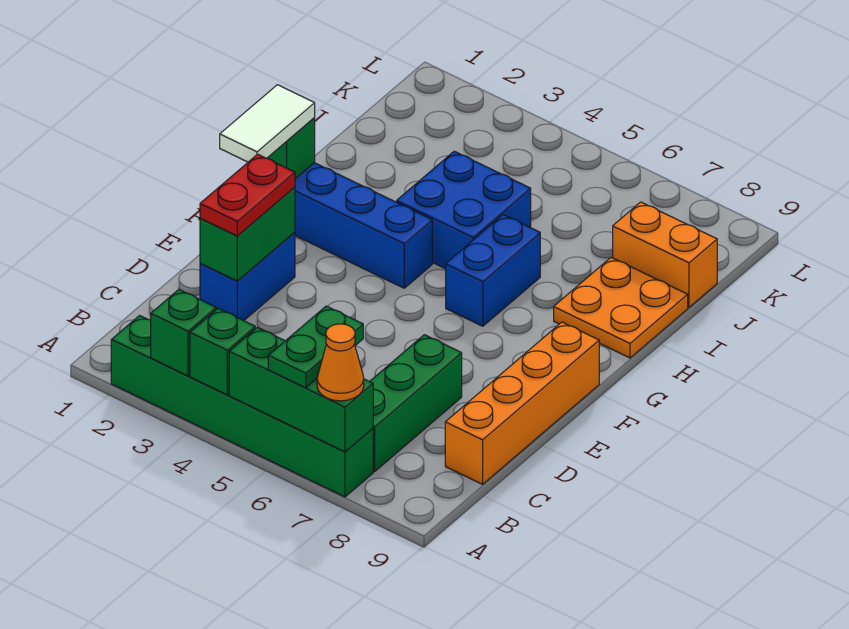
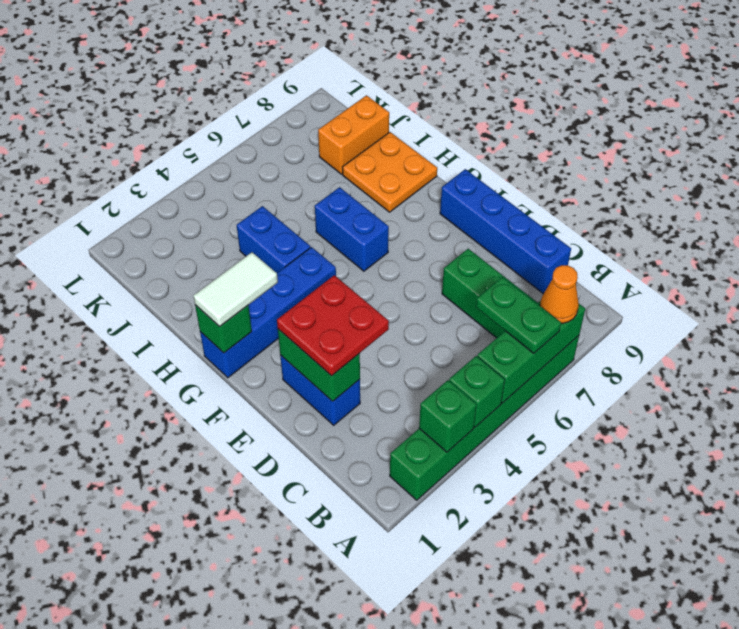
orange brick C9:F9 level 1 -> blue brick C9:F9 level 1
red plate D2:E2 level 3 -> red plate D2:E3 level 3
white tile F1:G1 level 3 -> white tile G1:G2 level 3
blue brick H4:I5 level 1 -> blue brick H4:I4 level 1

